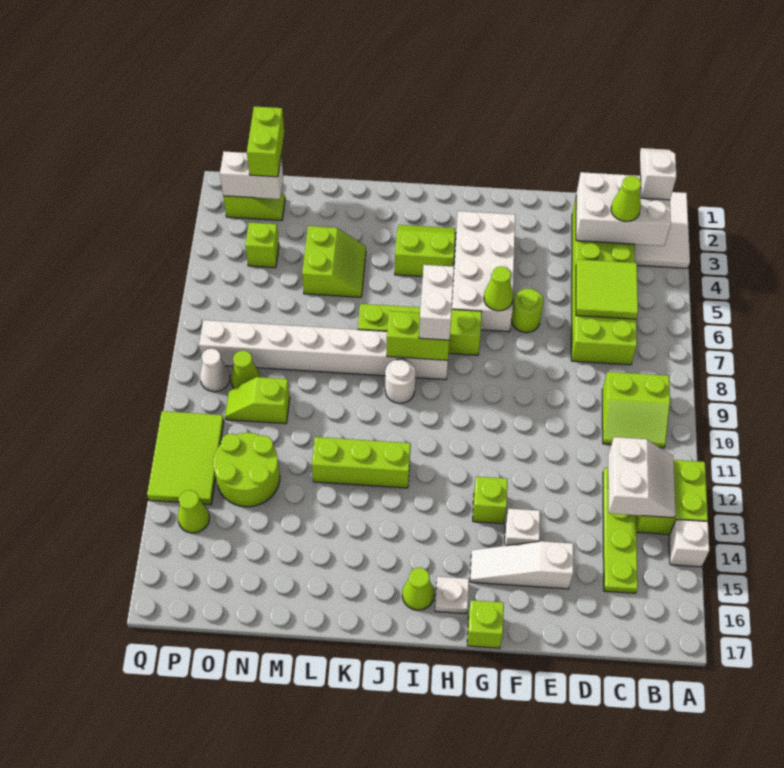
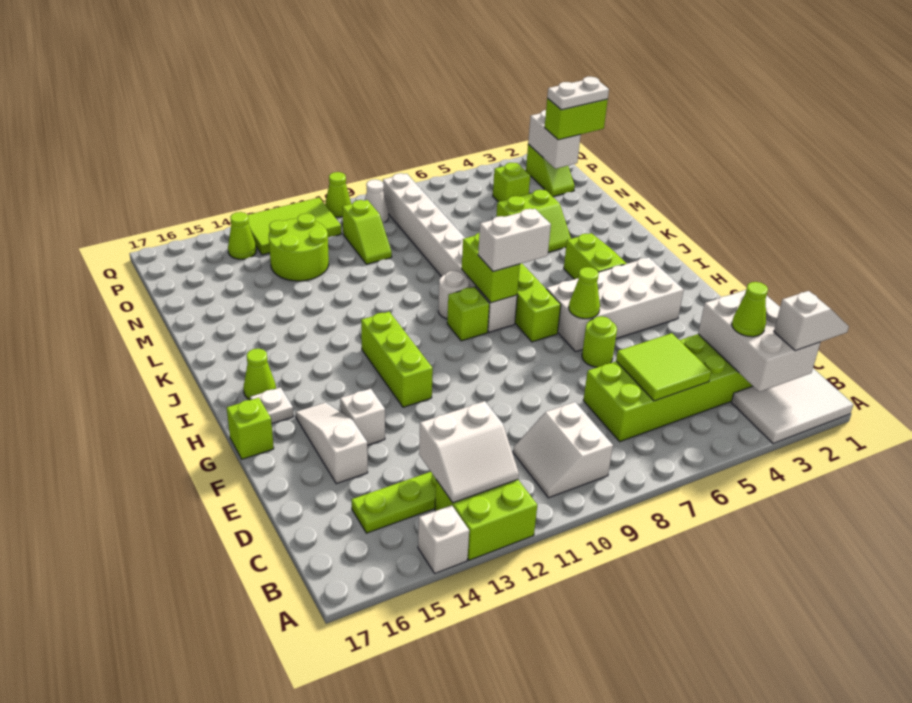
lime slope B9:C10 level 1 top 9 -> white slope B9:C10 level 1 top 9
lime brick G13 level 1 -> lime brick I9 level 1
lime brick J12:L12 level 1 -> lime brick G12:I12 level 1
lime slope N10:O10 level 1 top N -> lime slope N10:O10 level 1 top O
none -> white plate O1:O2 level 4
lime cone O9 level 1 -> lime cone Q10 level 1

